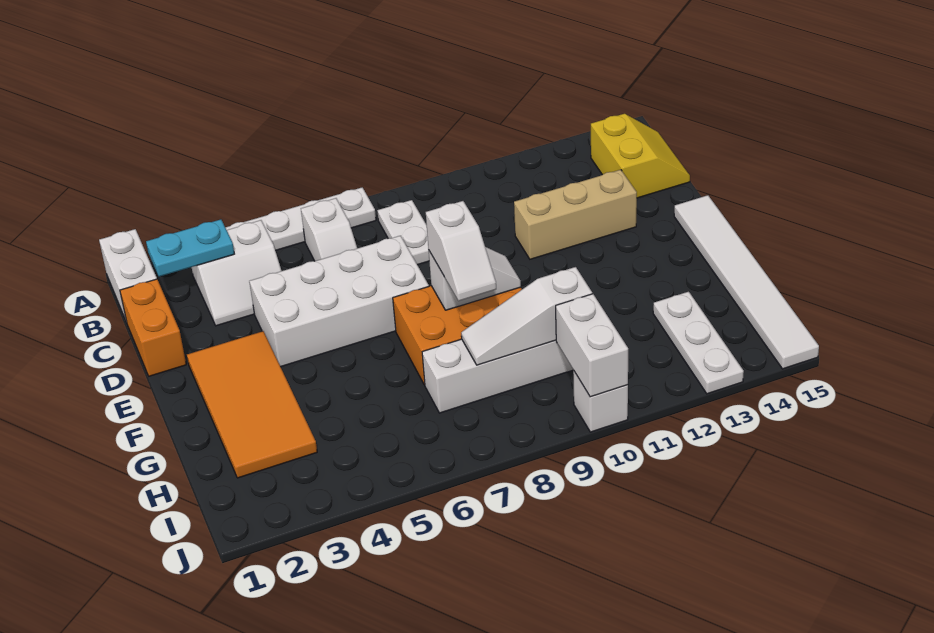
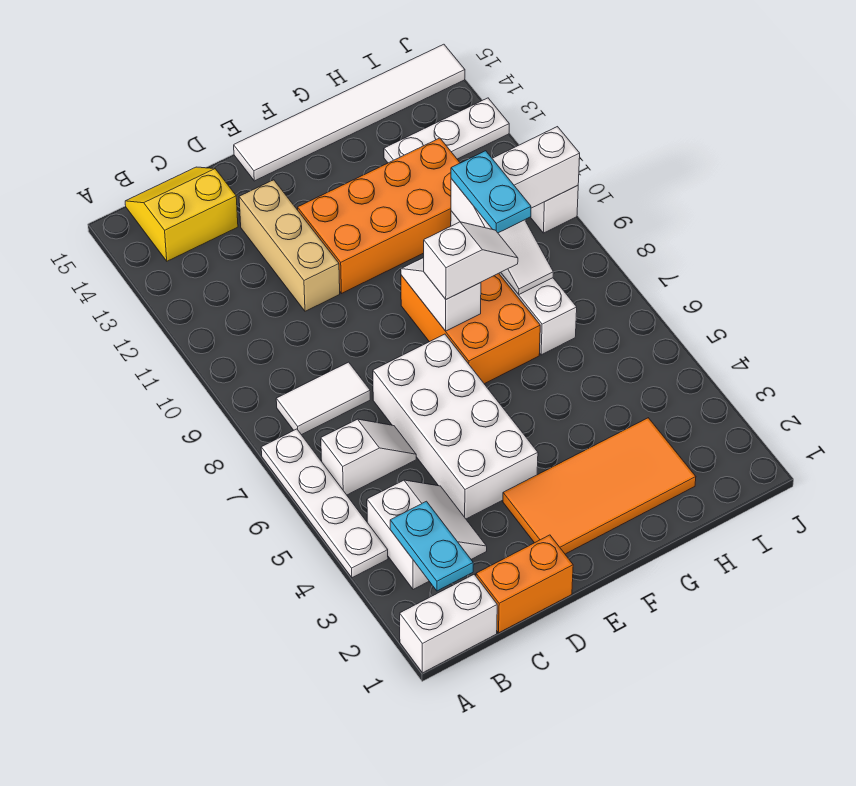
white plate B8:C8 level 1 -> white tile B8:C8 level 1
none -> orange brick E11:H12 level 1
none -> cyan plate H9:H10 level 3

